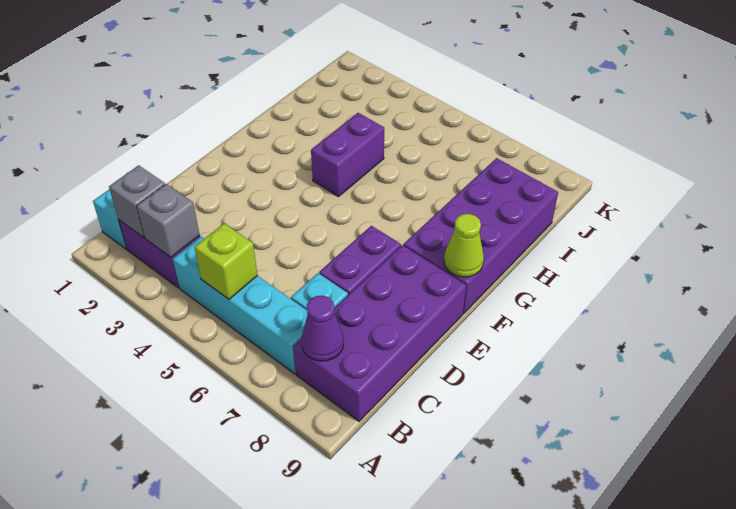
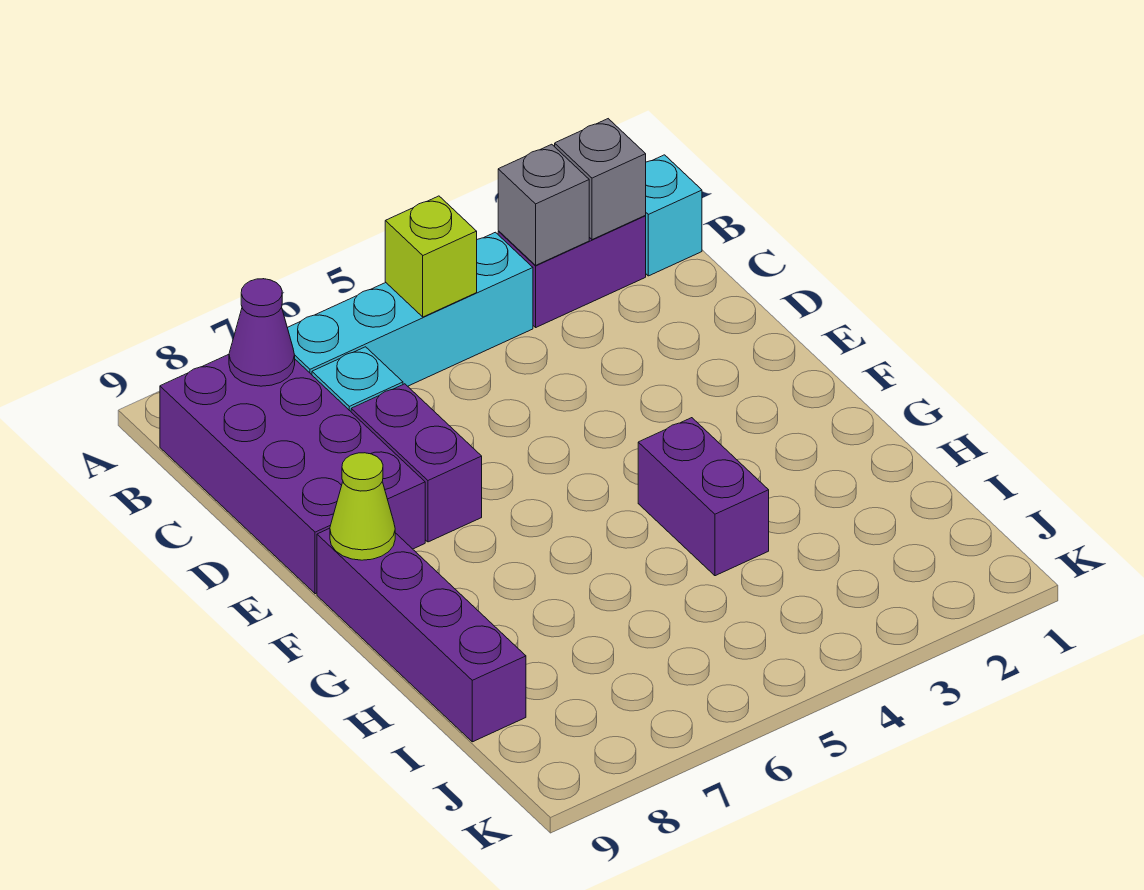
purple brick F8:I9 level 1 -> purple brick F9:I9 level 1

